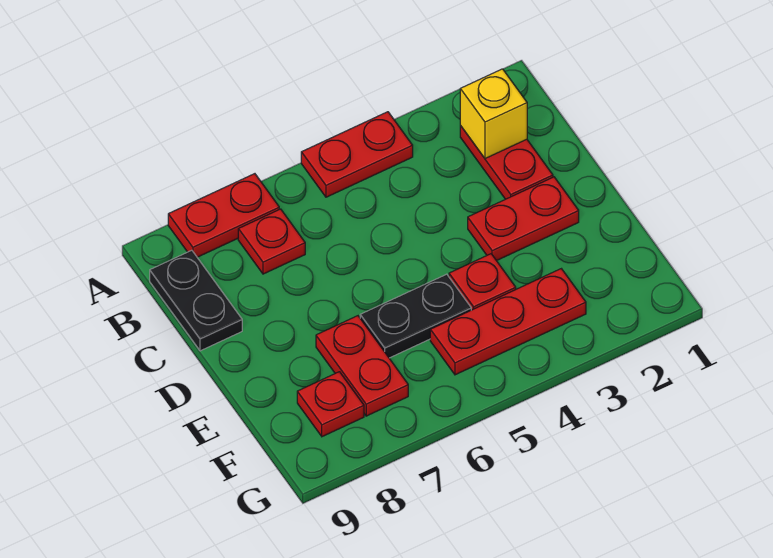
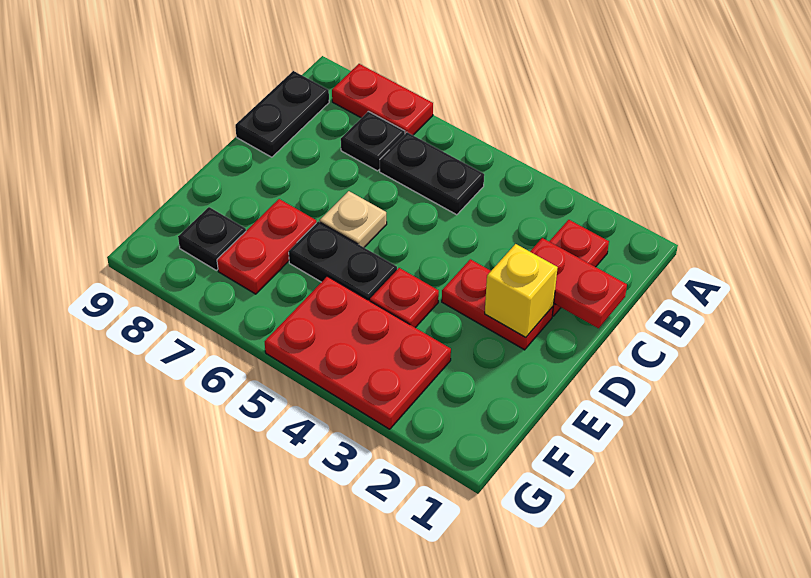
red plate A4:A5 level 1 -> red plate C1:C2 level 2
yellow brick B2 level 2 -> yellow brick D2 level 2
none -> black plate B5:B6 level 1
red plate B7 level 1 -> black plate B7 level 1
none -> tan plate D6 level 1
red plate F3:F5 level 1 -> red plate F3:G5 level 1
red plate F8 level 1 -> black plate F8 level 1

